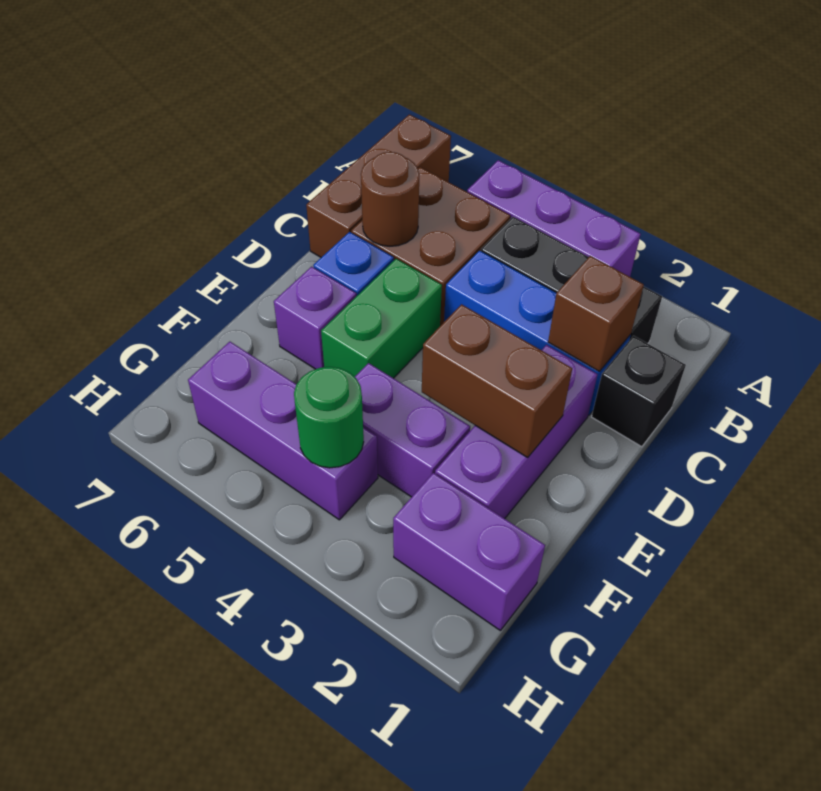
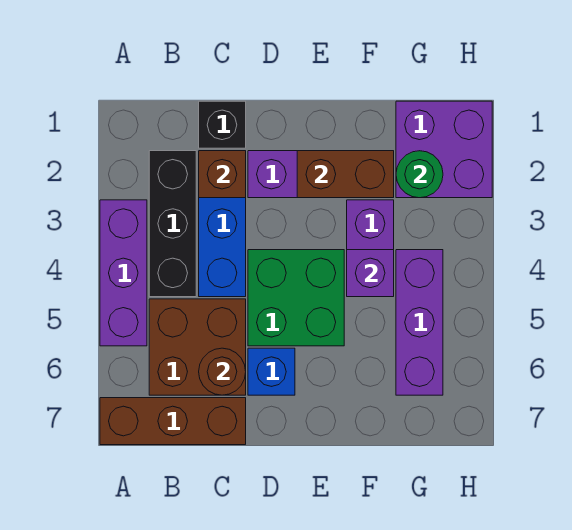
green brick D5:E5 level 1 -> green brick D4:E5 level 1
brown brick E2:E3 level 2 -> brown brick E2:F2 level 2
purple brick E6 level 1 -> purple brick F4 level 2
purple brick G1:G2 level 1 -> purple brick G1:H2 level 1
green round brick G4 level 2 -> green round brick G2 level 2

